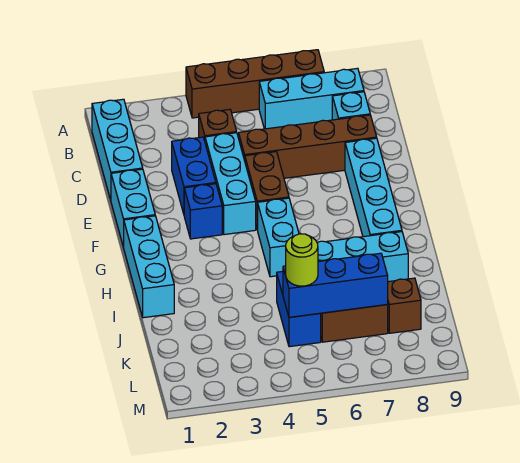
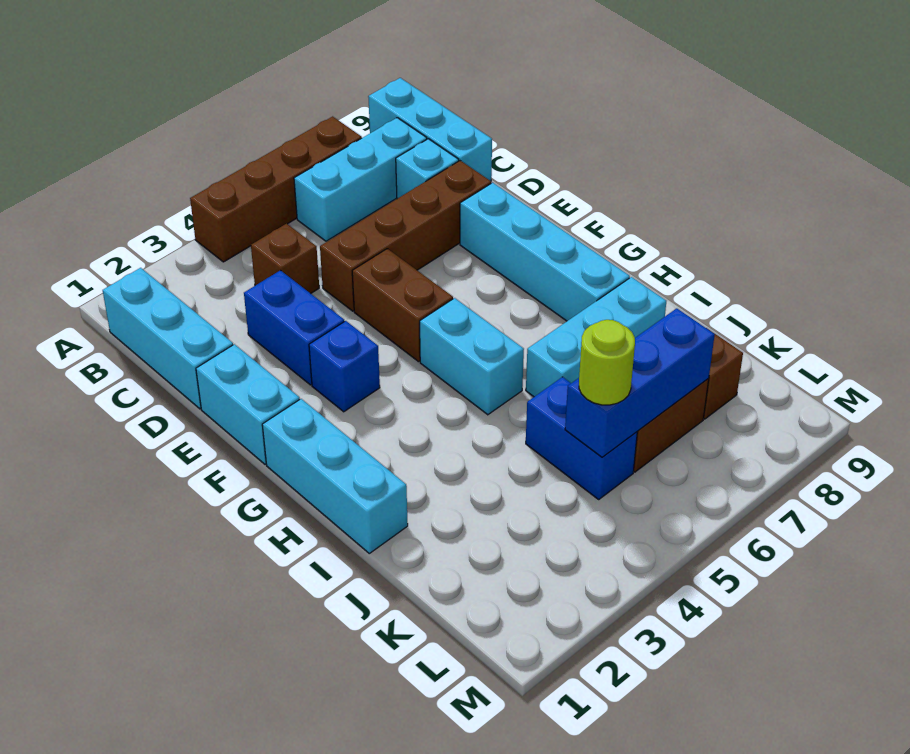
cyan brick D4:F4 level 1 -> cyan brick A9:C9 level 1

